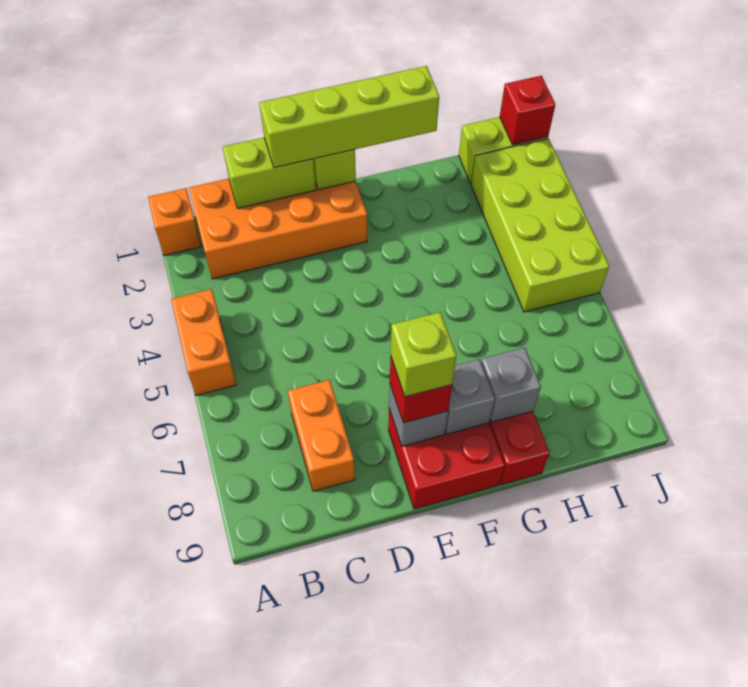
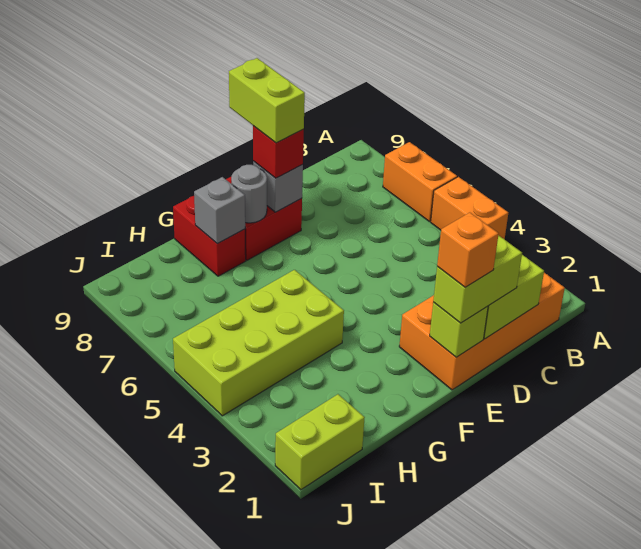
orange brick A1 level 1 -> orange brick E1 level 4
orange brick C7:C8 level 1 -> orange brick A6:A7 level 1
lime brick D1:G1 level 3 -> lime brick D1:E1 level 3
lime brick E8 level 4 -> lime brick E8:E9 level 4
grey brick F8 level 2 -> grey round brick F8 level 2
lime brick I2:J5 level 1 -> lime brick G4:J5 level 1
red brick J1 level 2 -> none

